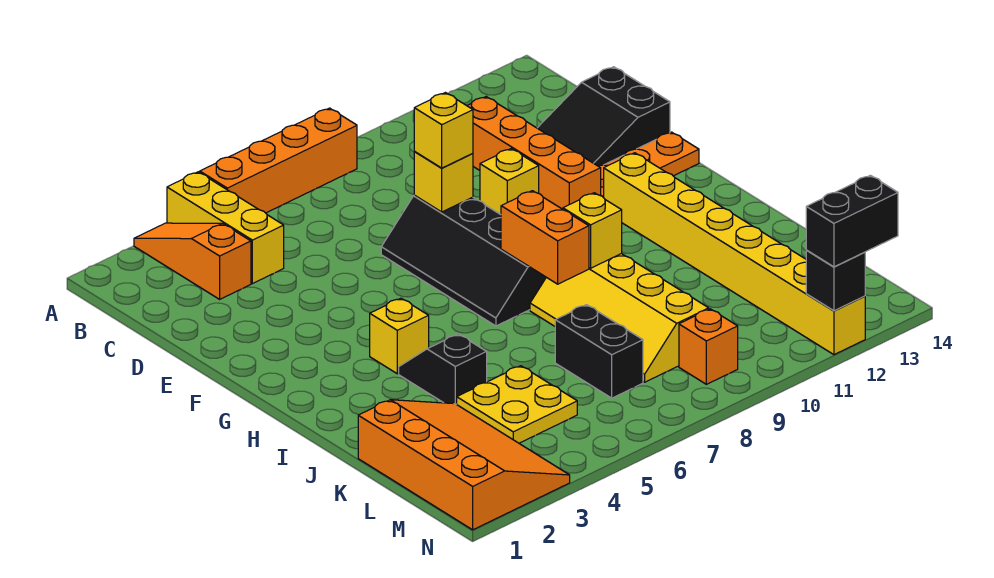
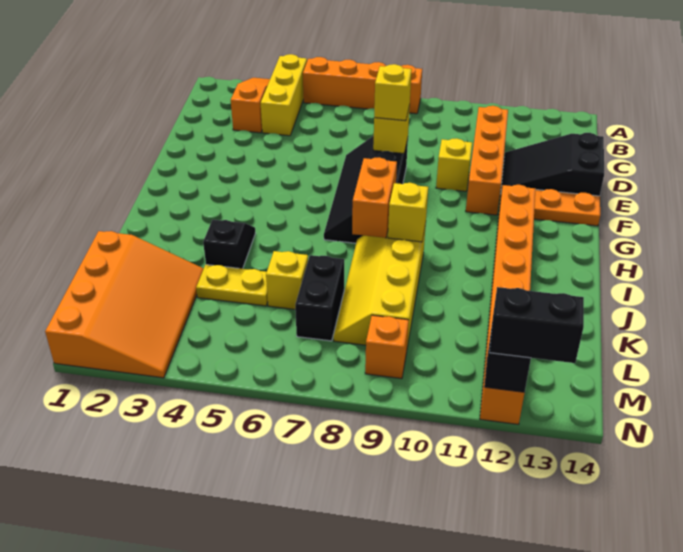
yellow brick G12:N12 level 1 -> orange brick G12:N12 level 1
yellow brick H4 level 1 -> yellow brick K6 level 1
yellow plate K4:L5 level 1 -> yellow plate K4:K5 level 1

